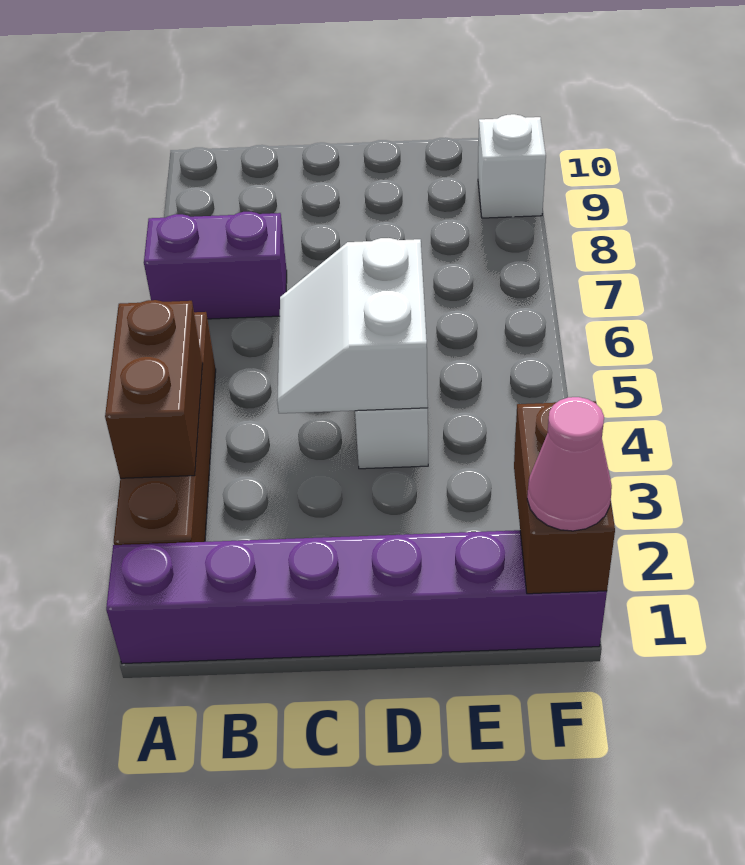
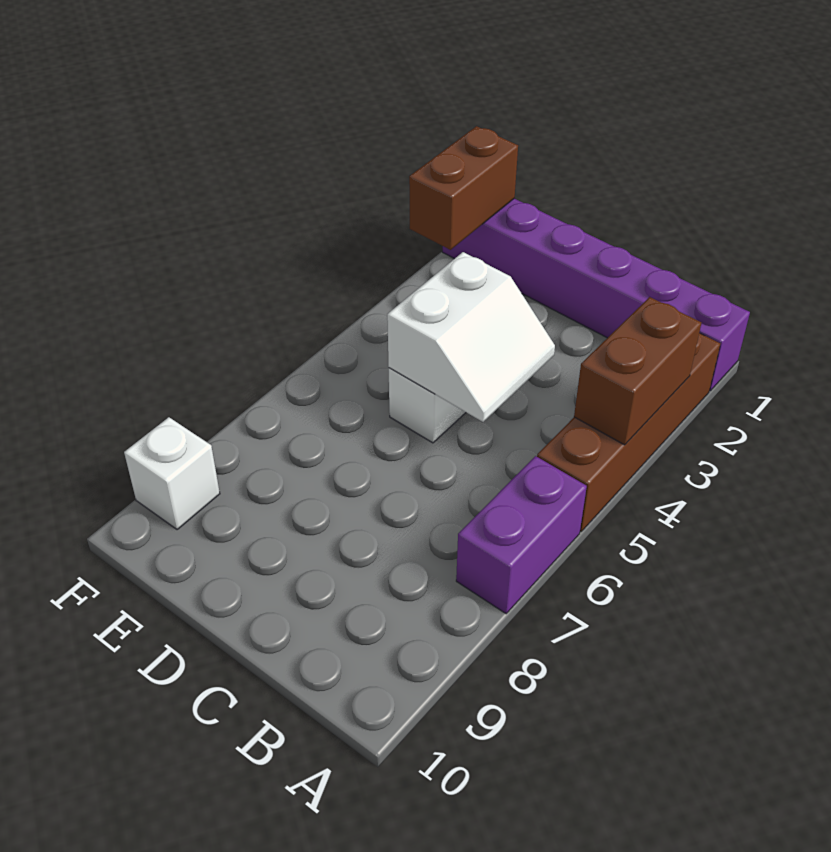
purple brick A7:B7 level 1 -> purple brick A6:A7 level 1
pink cone F1 level 3 -> none

